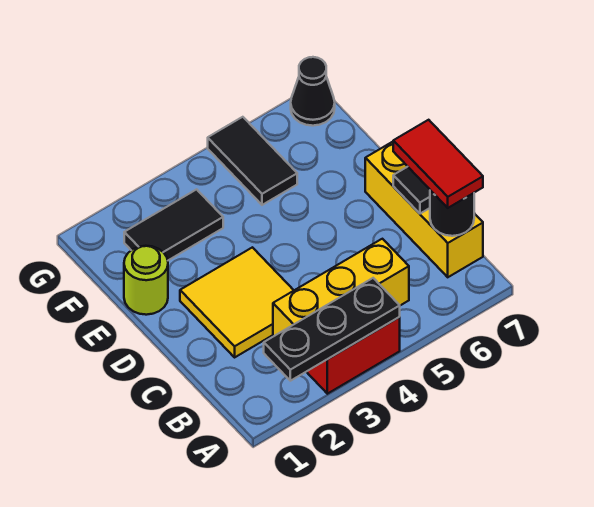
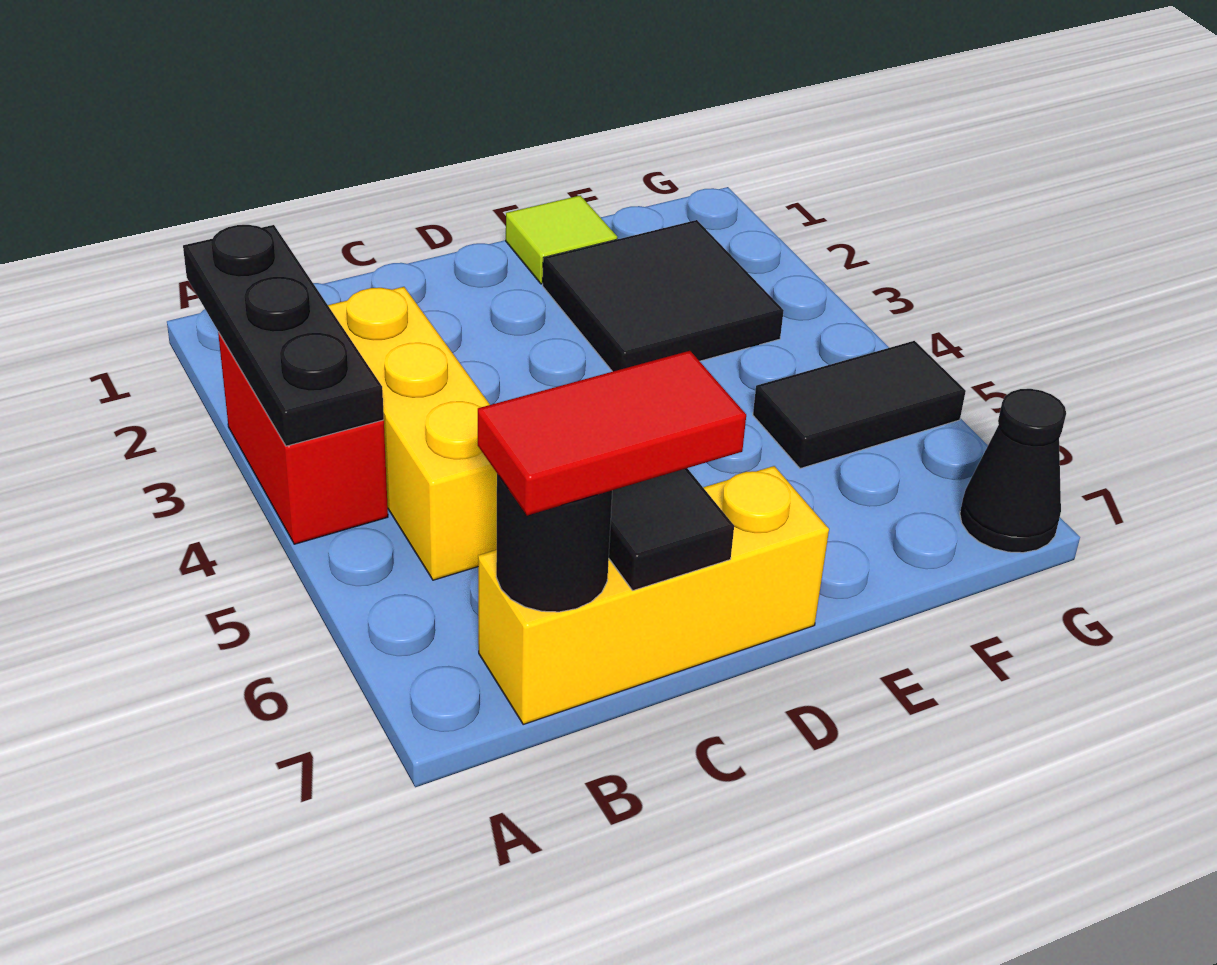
yellow tile C2:D3 level 1 -> none
lime round brick E1 level 1 -> lime tile E1 level 1
black tile F2:F3 level 1 -> black tile E2:F3 level 1

